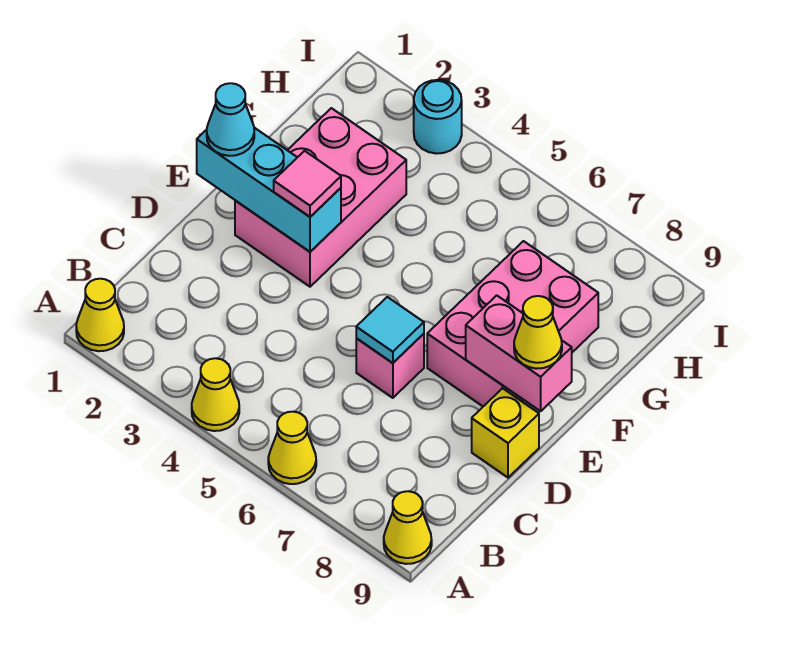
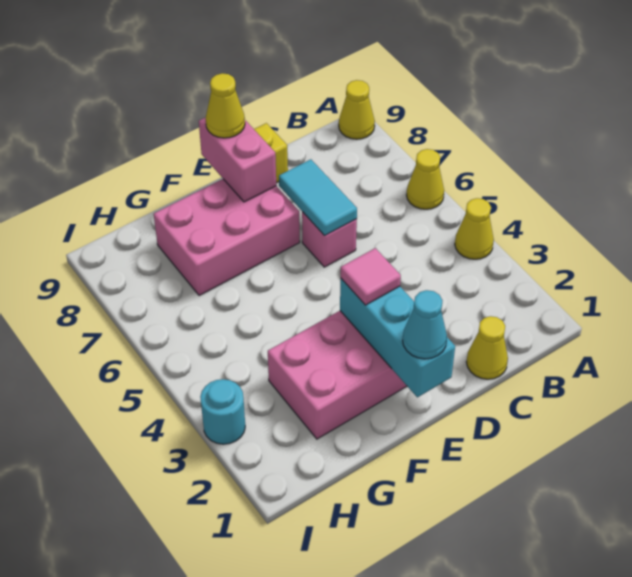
yellow cone A1 level 1 -> yellow cone C1 level 1
cyan tile D6 level 2 -> cyan tile D6:D7 level 2

